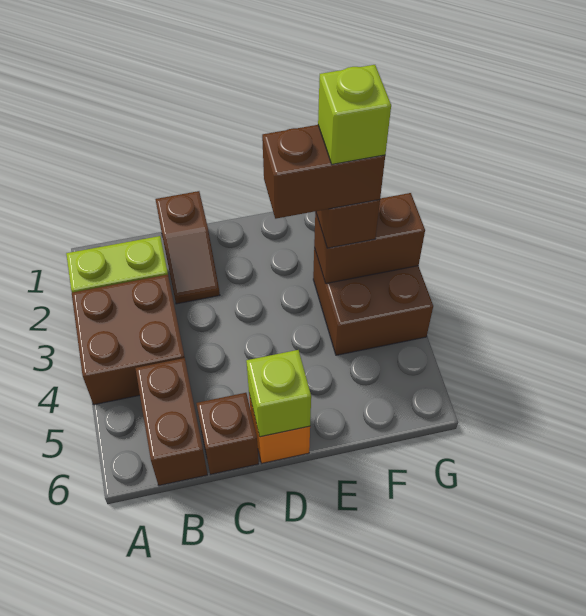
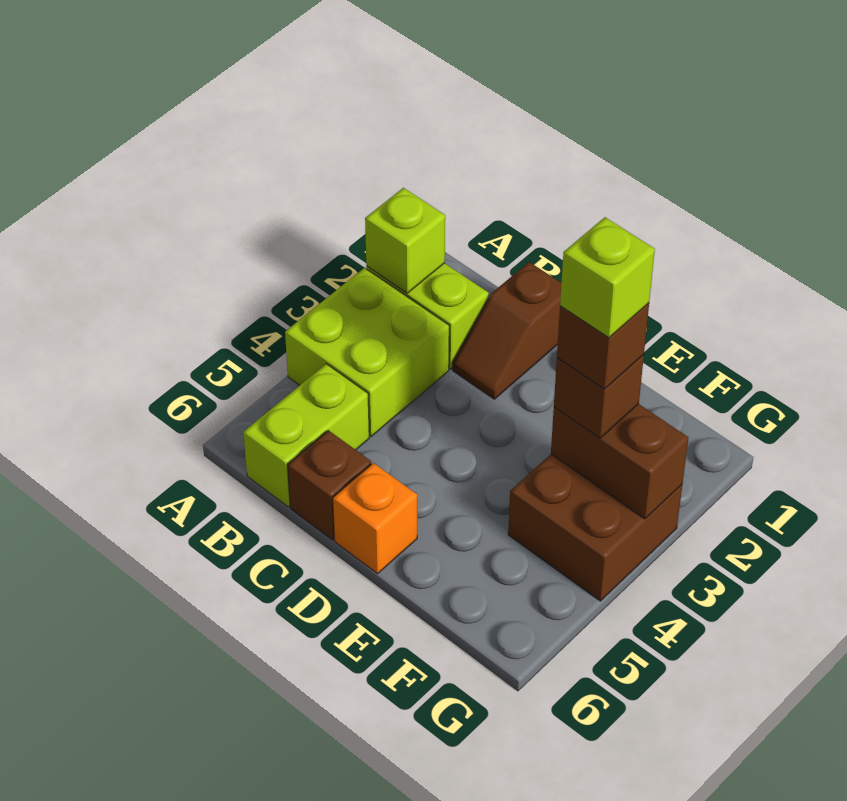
brown brick A3:B4 level 1 -> lime brick A3:B4 level 1
brown brick B5:B6 level 1 -> lime brick B5:B6 level 1
lime brick D6 level 2 -> lime brick A2 level 2
brown brick E3:F3 level 4 -> brown brick F3 level 4

